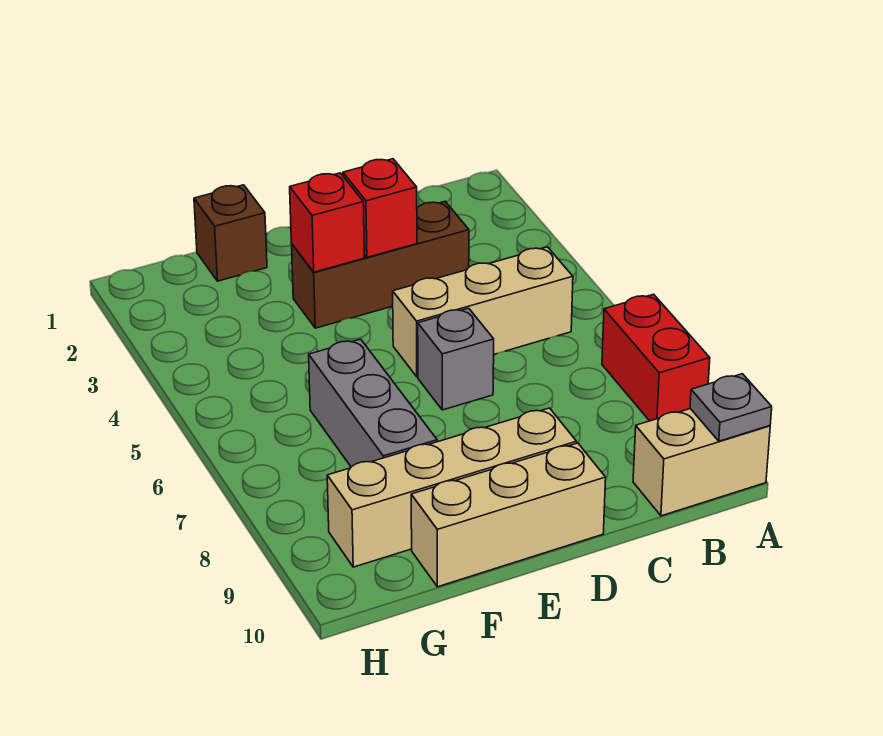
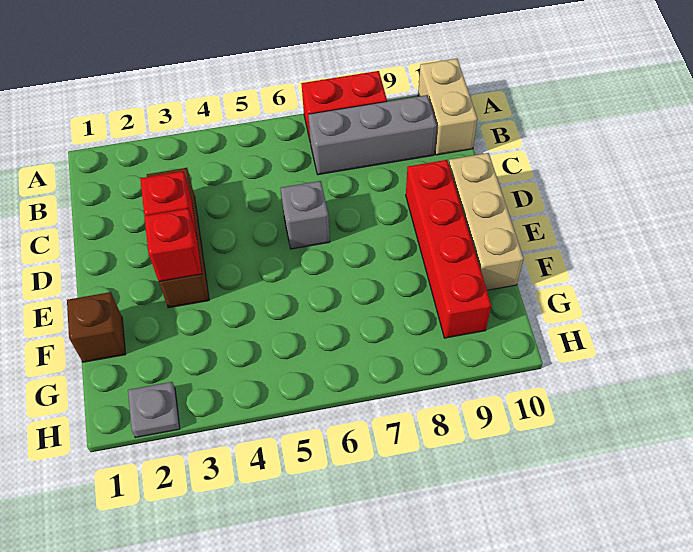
grey plate A10 level 2 -> grey plate H2 level 1
tan brick B5:D5 level 1 -> none
tan brick D9:G9 level 1 -> red brick D9:G9 level 1
grey brick F6:F8 level 1 -> grey brick B7:B9 level 1

